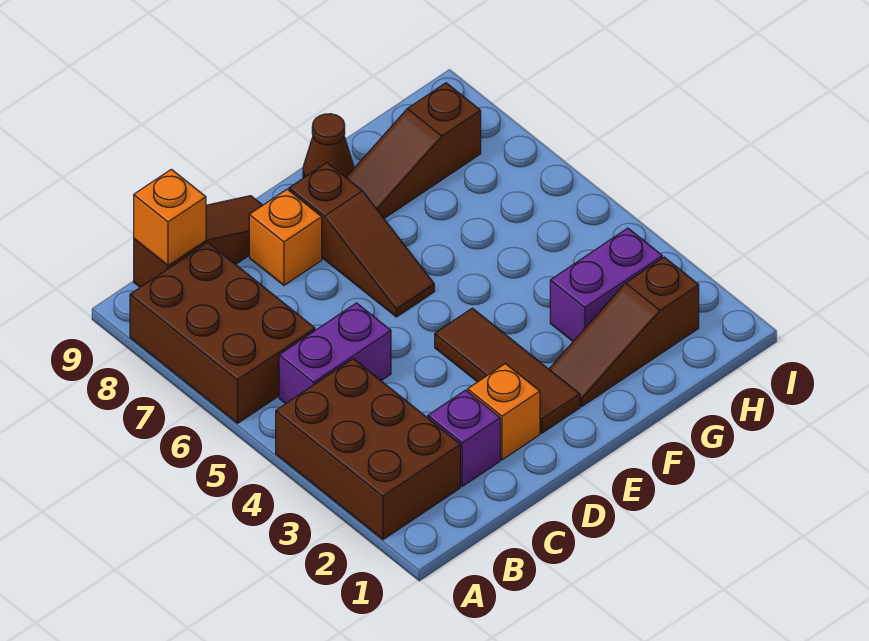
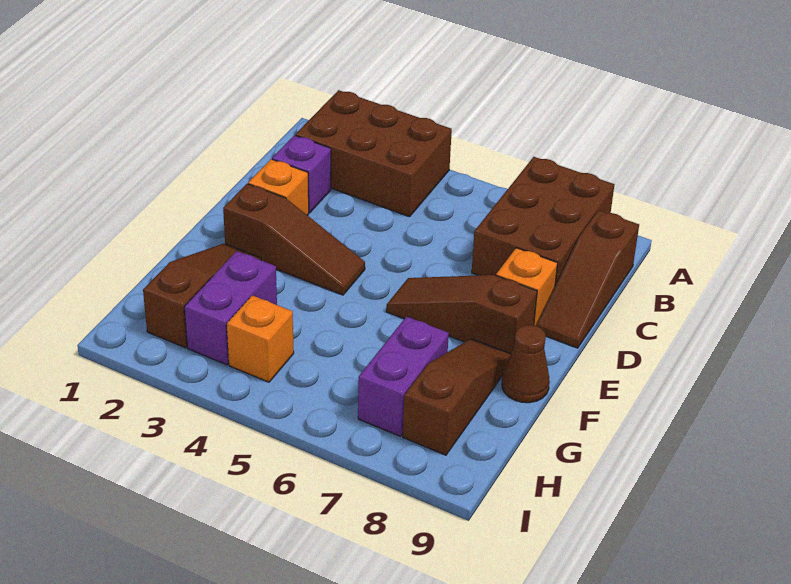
brown brick A6:B8 level 1 -> brown brick A7:C8 level 1
purple brick B5:C5 level 1 -> purple brick G7:H7 level 1
orange brick B9 level 2 -> orange brick H4 level 1
brown tile E2:E4 level 1 -> brown slope E2:E4 level 1 top 2

